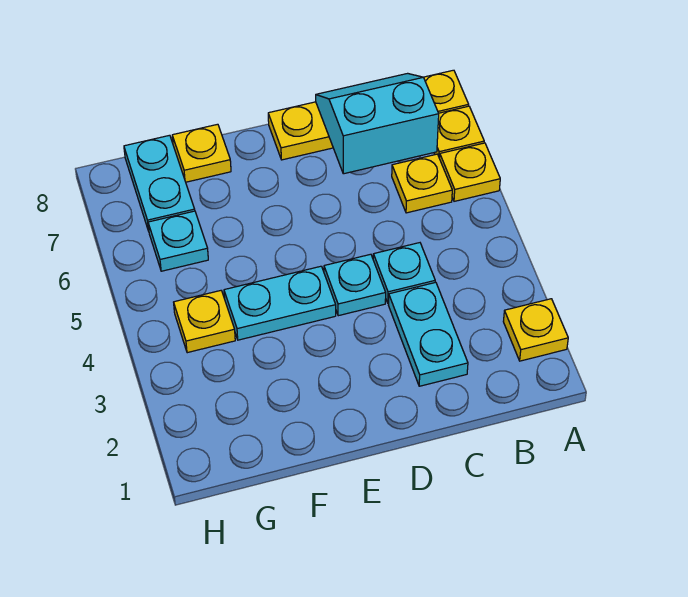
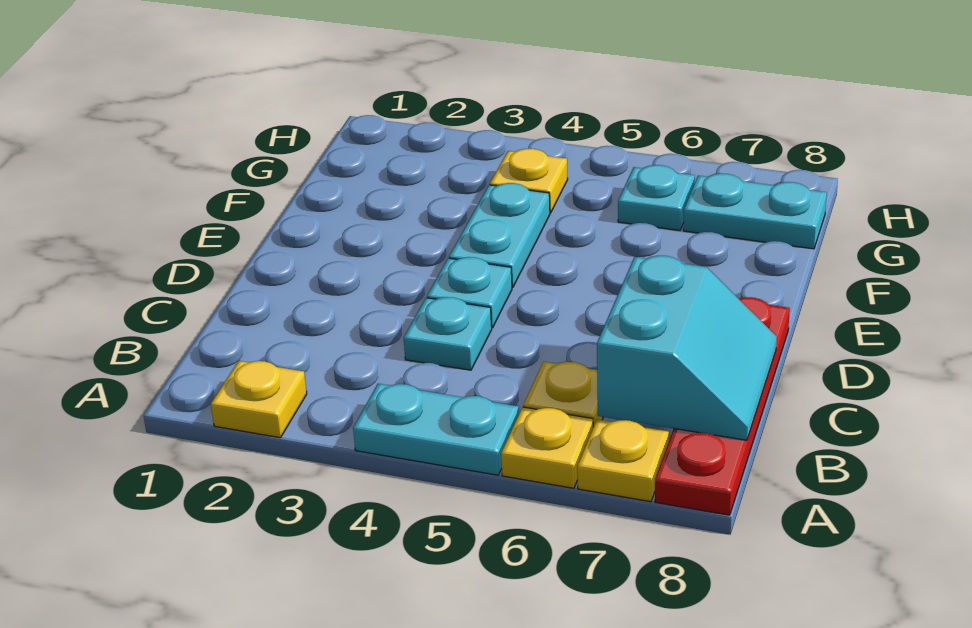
yellow plate A8:D8 level 1 -> red plate A8:D8 level 1
cyan plate C2:C3 level 1 -> cyan plate A4:A5 level 1
yellow plate F8 level 1 -> none

